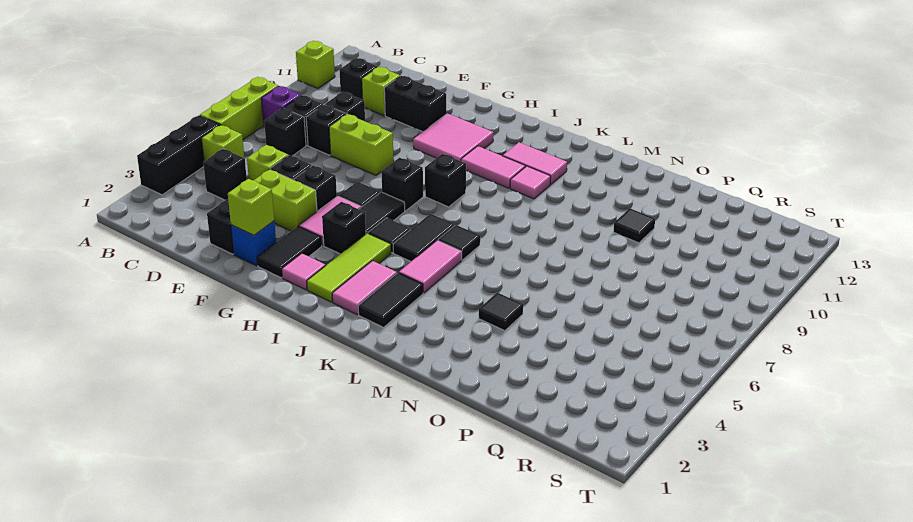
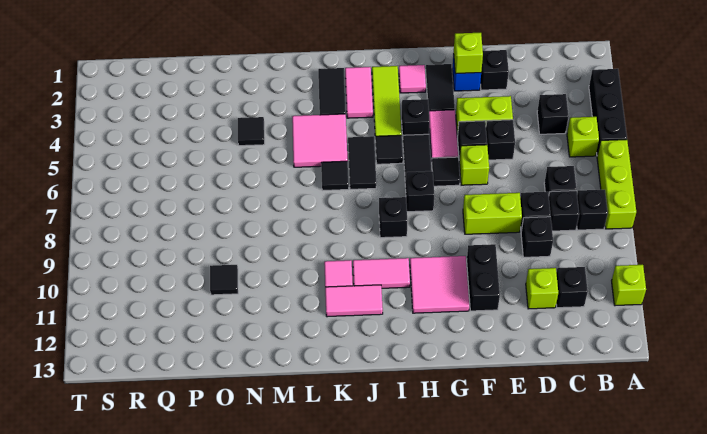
purple brick B8 level 1 -> black brick B8 level 1
lime brick D5 level 1 -> lime brick F6 level 1
black brick E11:F11 level 1 -> black brick F10:F11 level 1
pink tile K4:K5 level 1 -> pink tile K4:L5 level 1

